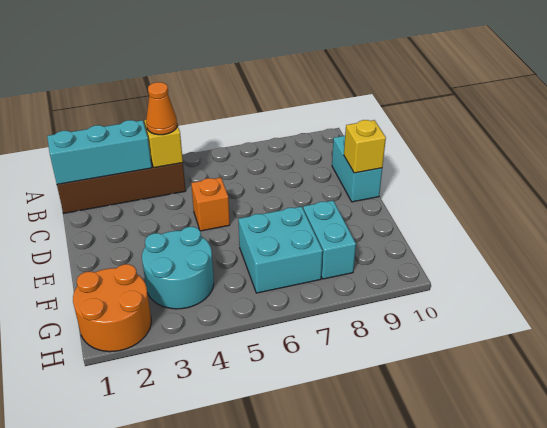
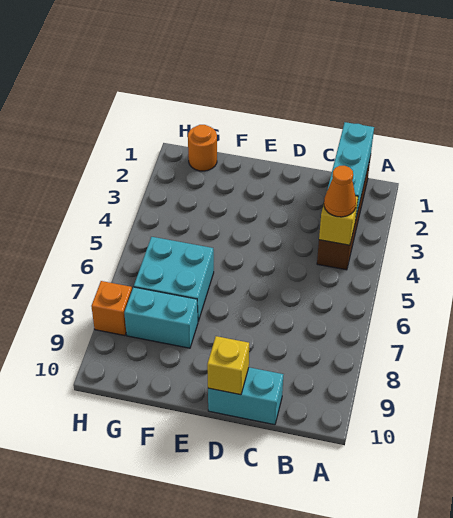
orange brick D5 level 1 -> orange brick H8 level 1
cyan round brick F3:G4 level 1 -> none
orange round brick G1:H2 level 1 -> orange round brick G1 level 1

